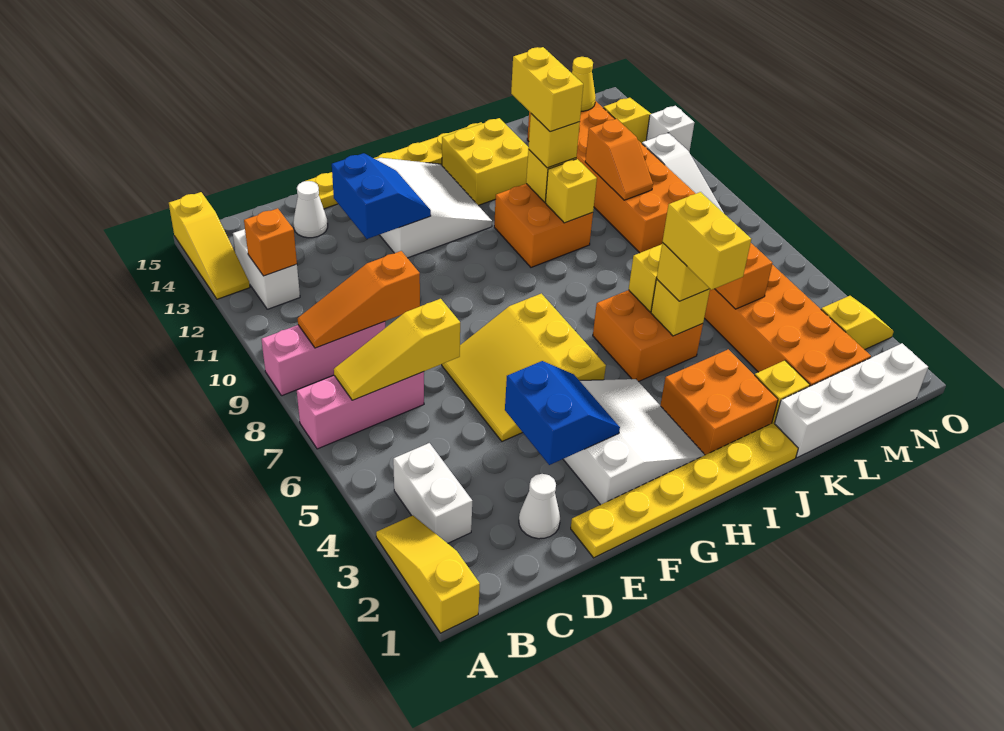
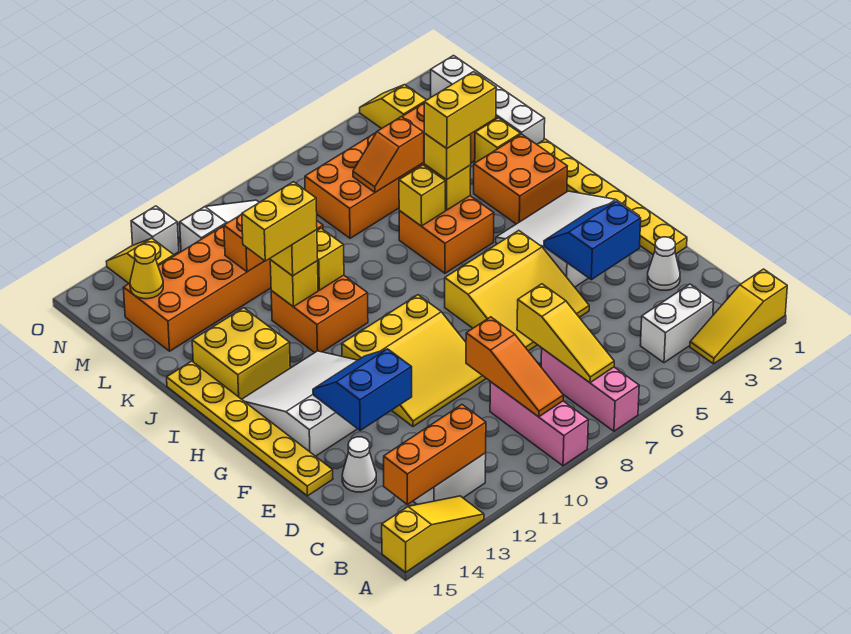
orange brick B12 level 2 -> orange brick B12:B14 level 2
none -> yellow slope E9:G11 level 1 top G

